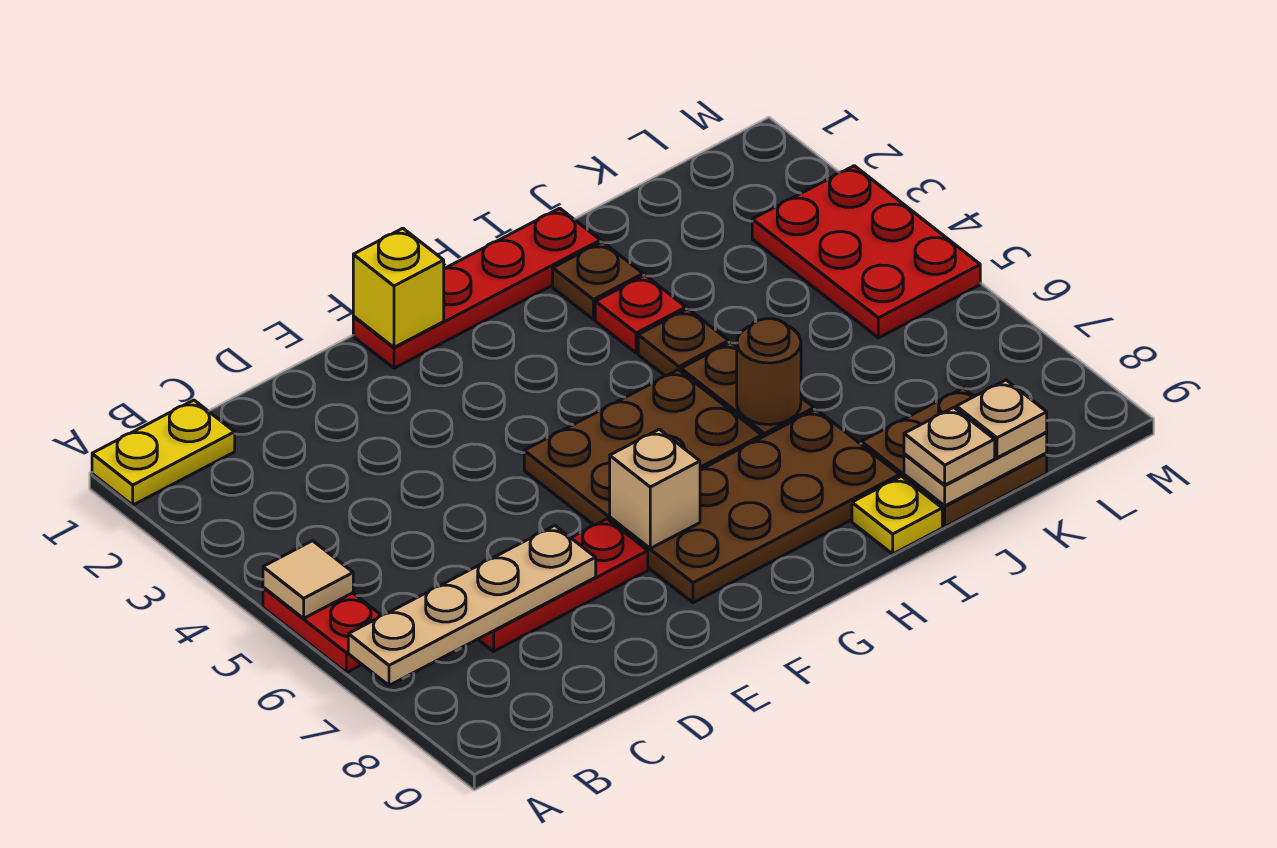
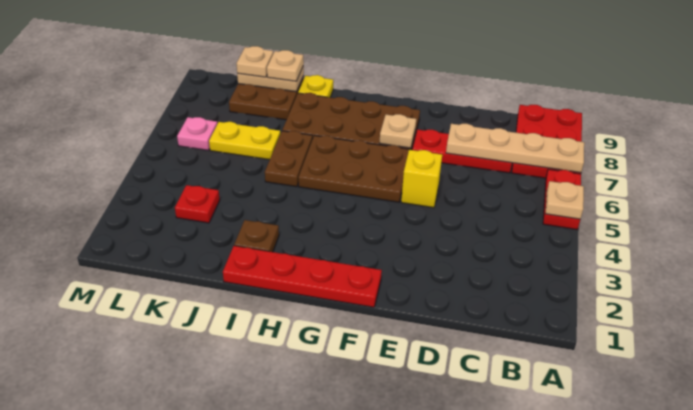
yellow plate A1:B1 level 1 -> yellow plate J6:K6 level 1
tan tile A5 level 2 -> tan plate A5 level 2
yellow brick F1 level 2 -> yellow brick E5 level 1
tan brick F7 level 2 -> tan plate F7 level 2
red plate I3 level 1 -> red plate K3 level 1
brown plate I4 level 1 -> none
brown round brick I6 level 2 -> none
red plate L3:M5 level 1 -> red plate A7:B9 level 1
none -> pink plate L6 level 1

